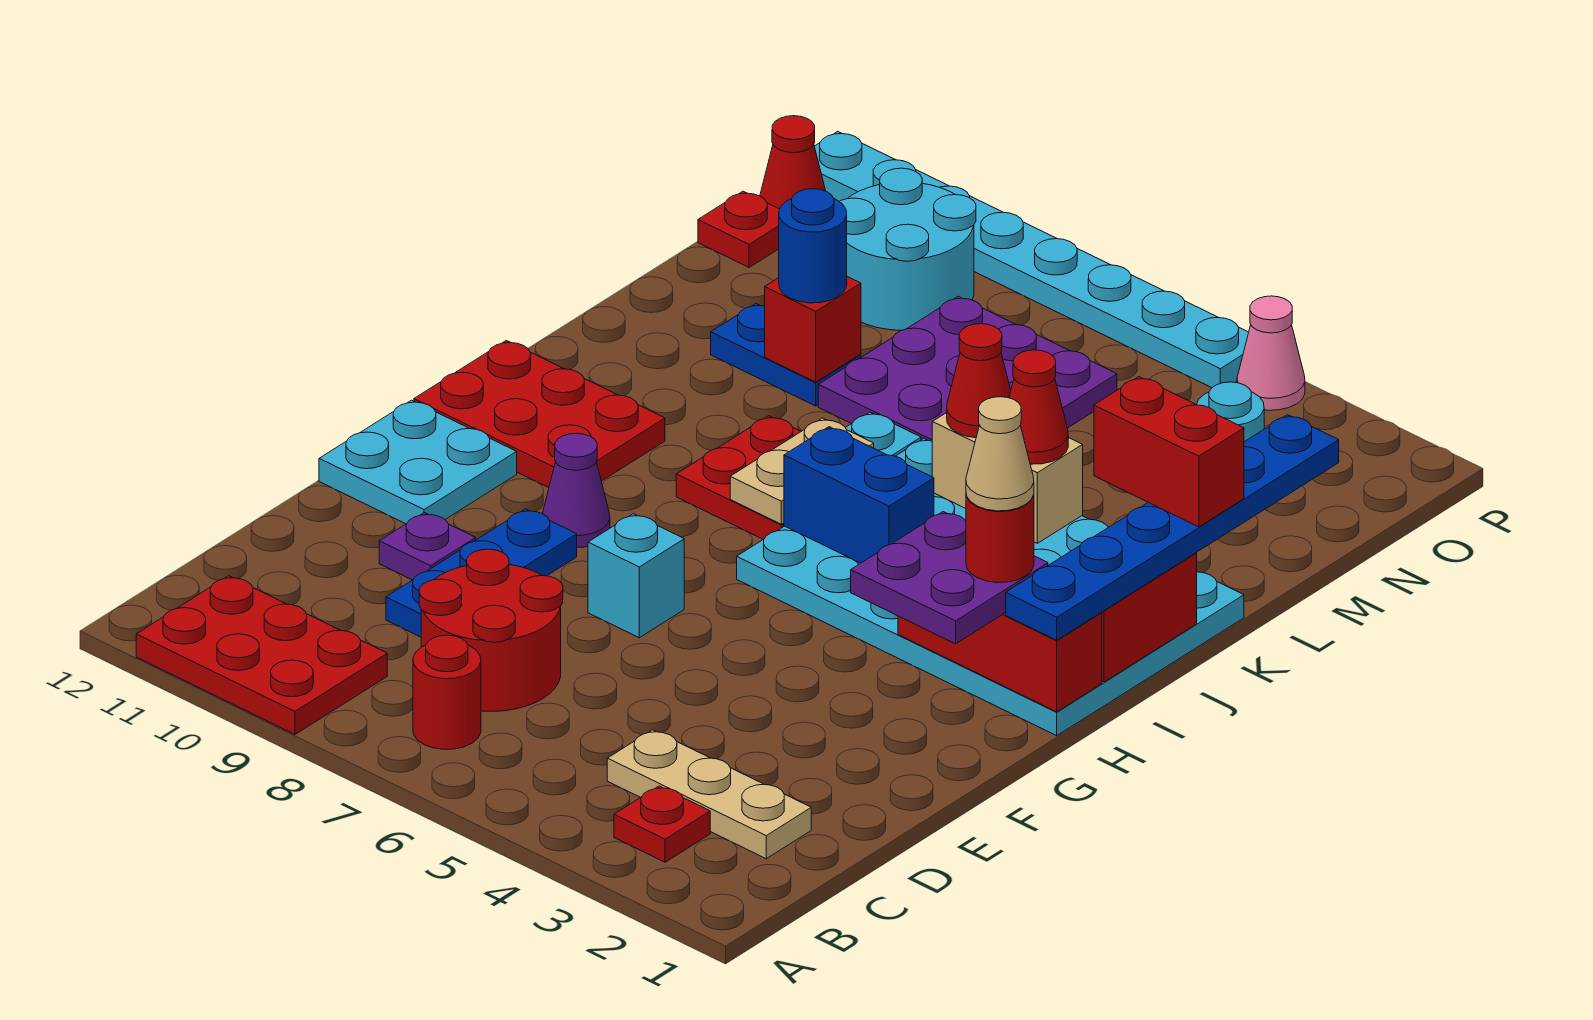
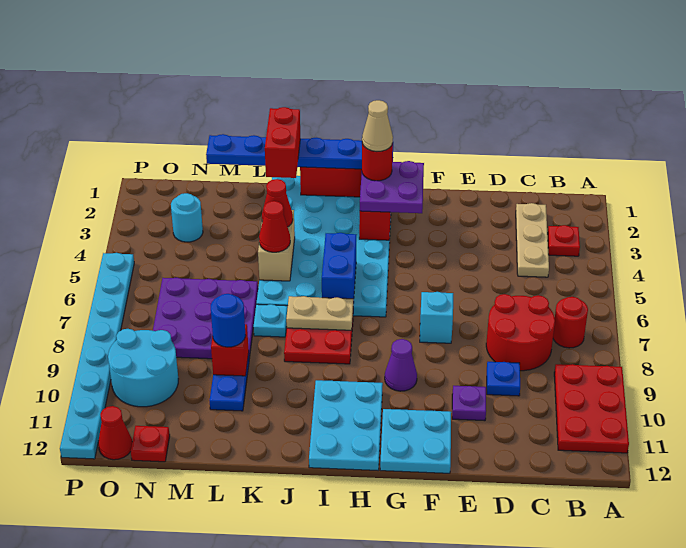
blue plate D9:F9 level 1 -> blue plate D9 level 1
red plate H10:I12 level 1 -> cyan plate H10:I12 level 1
pink cone P4 level 1 -> none

